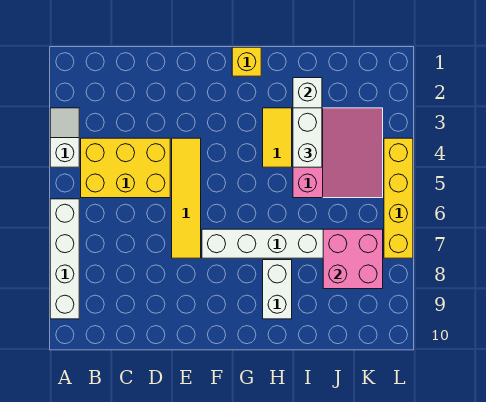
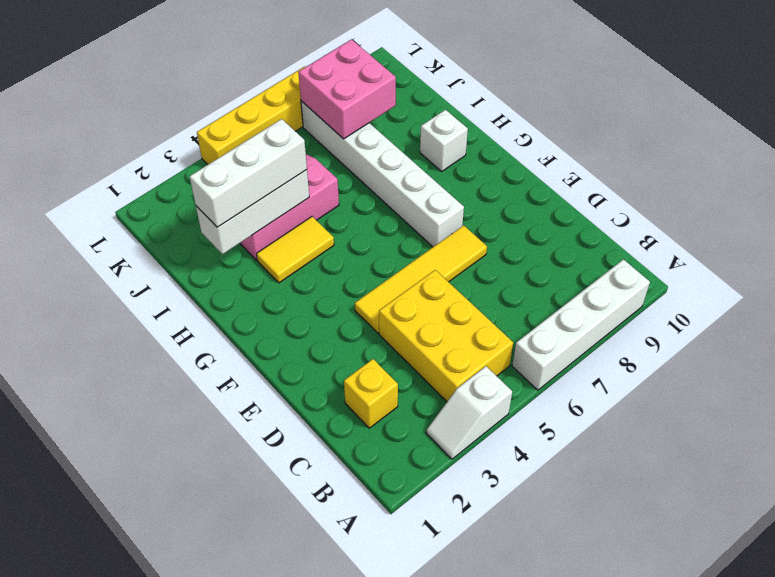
yellow brick G1 level 1 -> yellow brick C2 level 1
white brick H8:H9 level 1 -> white brick H9 level 1
white brick I3:I4 level 3 -> white brick I2:I4 level 3

